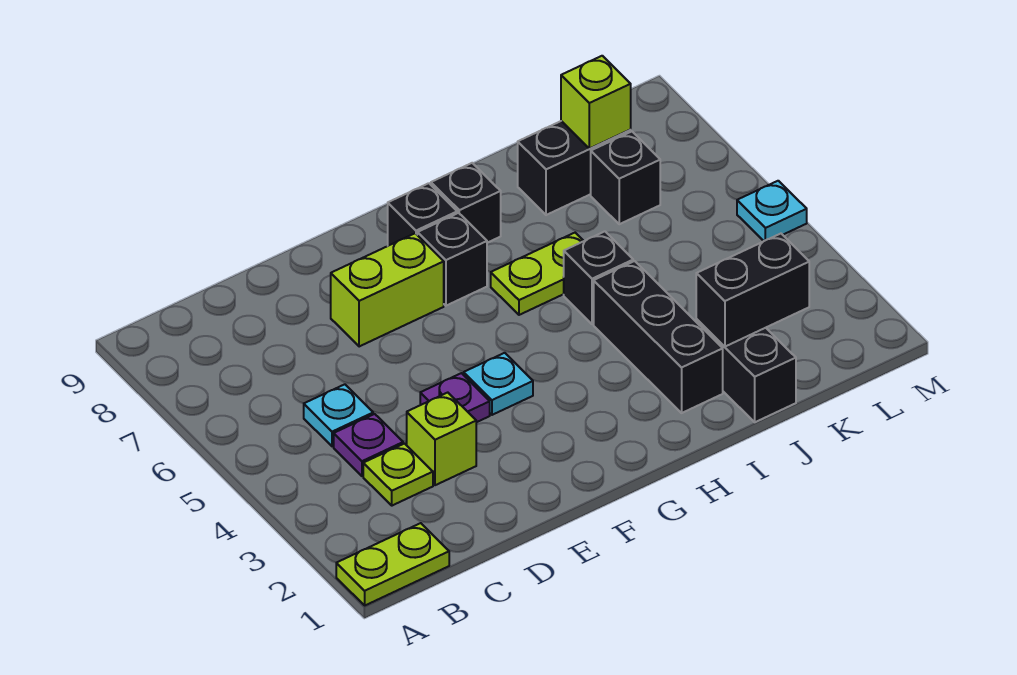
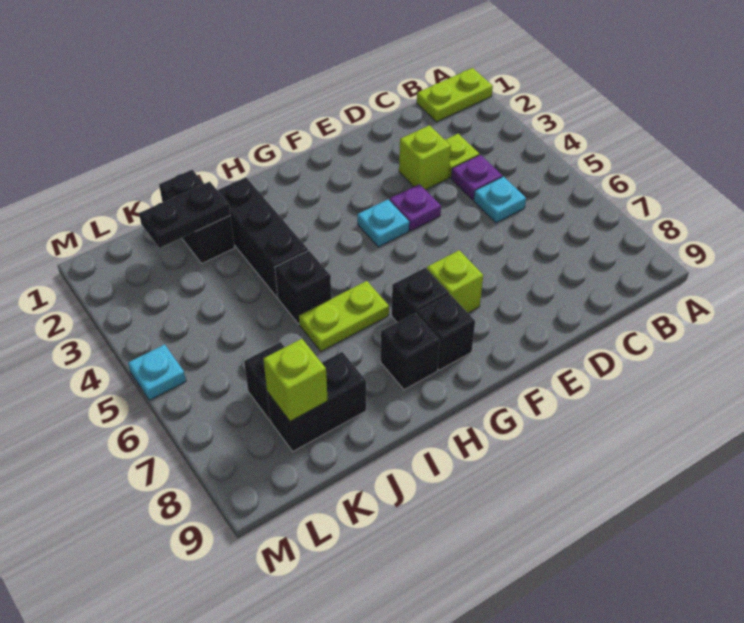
lime brick E7:F7 level 1 -> lime brick F7 level 1
black brick J2:K2 level 2 -> black plate J2:K2 level 2

